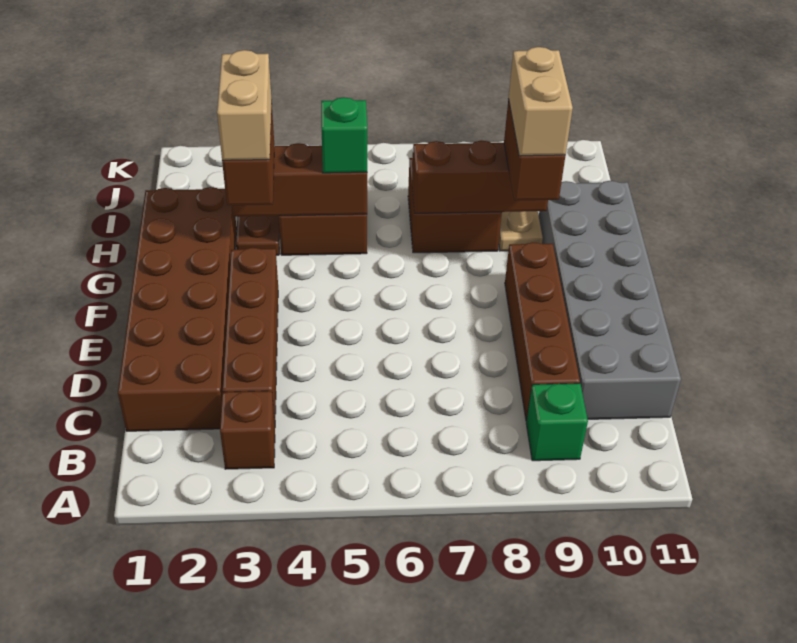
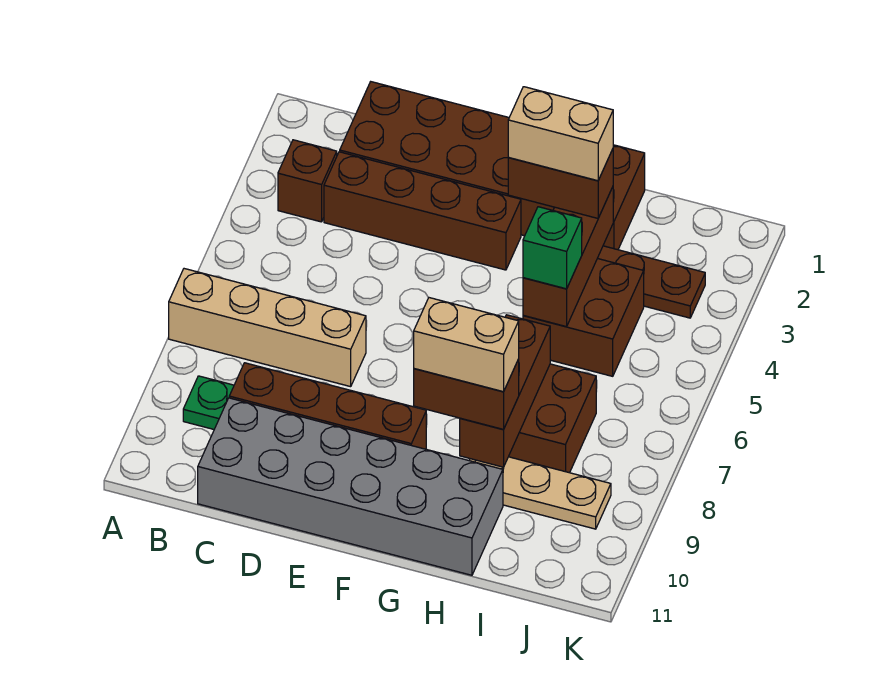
none -> tan brick A7:D7 level 1
green brick B9 level 1 -> green plate B9 level 1

